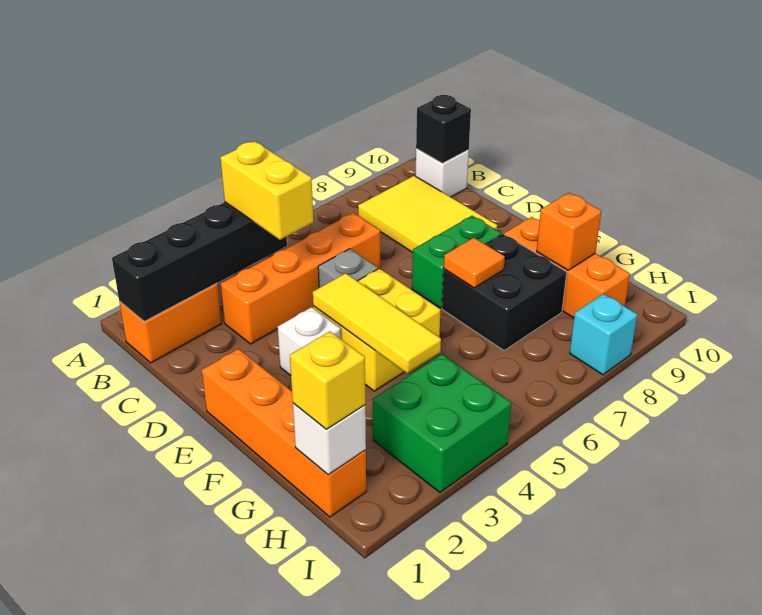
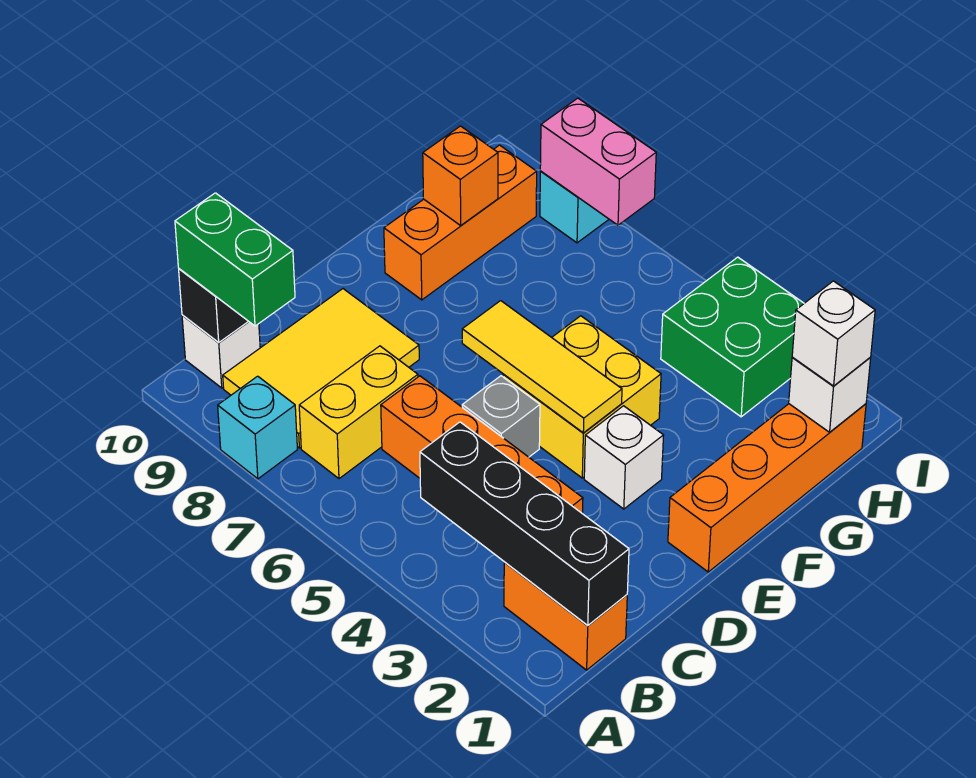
none -> cyan brick A8 level 1
yellow brick B4:C4 level 3 -> yellow brick B7:C7 level 1
yellow tile E4:G4 level 2 -> yellow tile E4:E6 level 2
green brick E7:E8 level 1 -> green brick B9:B10 level 3
black brick F7:G8 level 1 -> none
orange tile F7 level 2 -> none
yellow brick H1 level 3 -> white brick H1 level 3
none -> pink brick I7:I8 level 2

